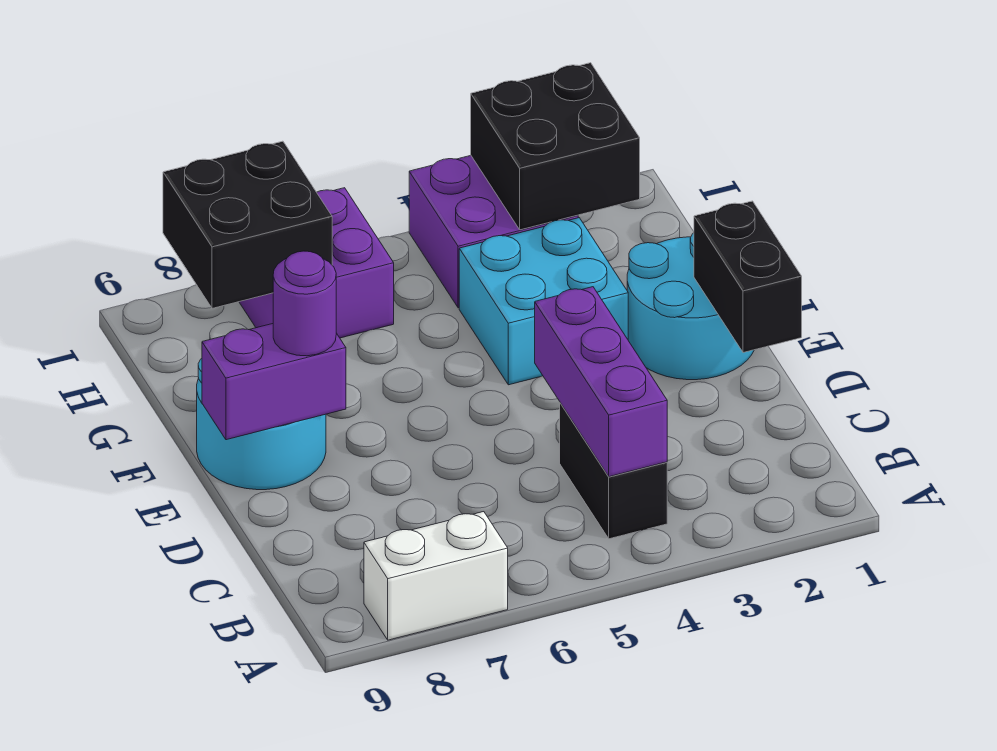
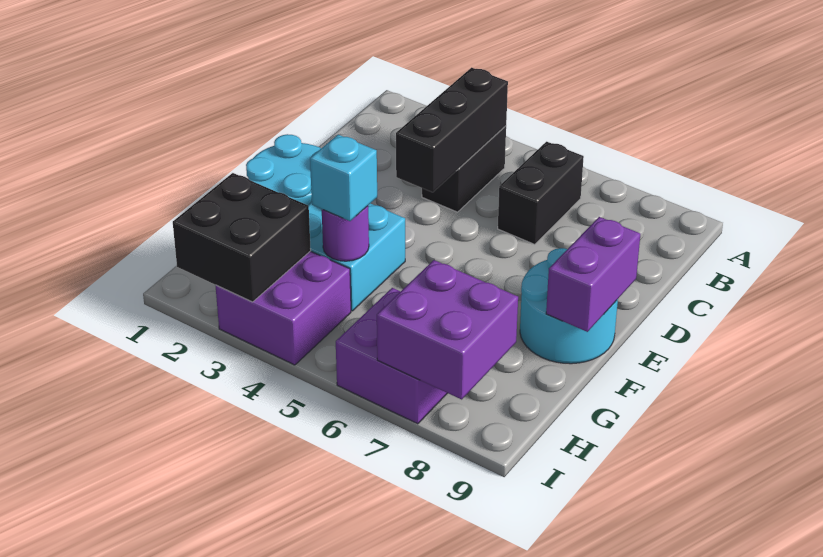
white brick A7:A8 level 1 -> none
purple brick B4:D4 level 2 -> black brick B4:D4 level 2
black brick D1:E1 level 2 -> black brick B6:C6 level 1
purple brick E8:E9 level 2 -> purple brick E9:F9 level 2
purple round brick E8 level 3 -> purple round brick G4 level 2
none -> cyan brick G4 level 3
black brick H7:I8 level 2 -> purple brick H7:I8 level 2

